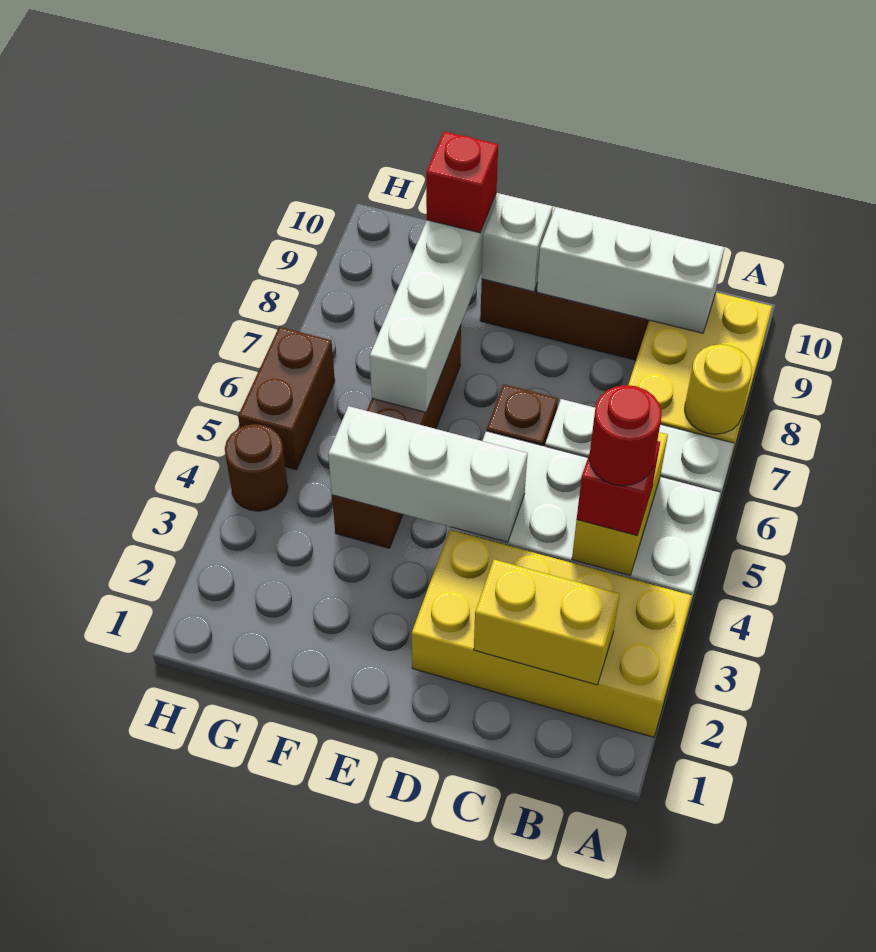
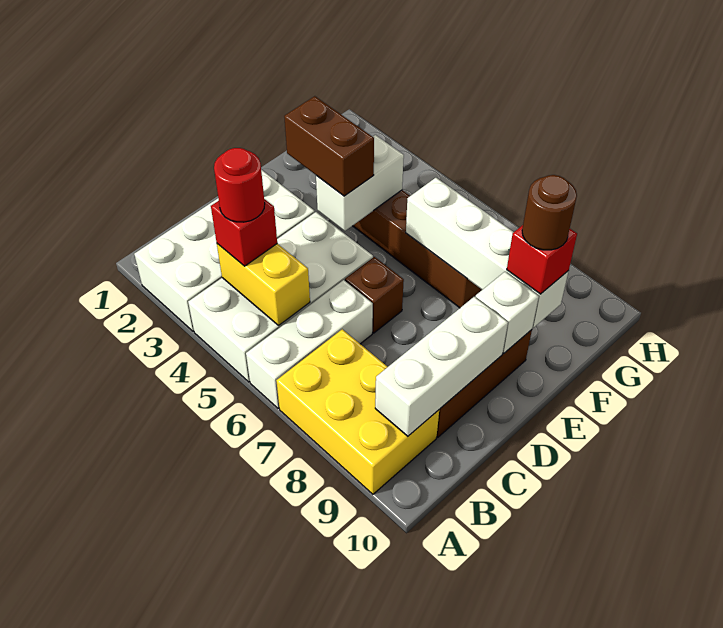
yellow brick A2:D3 level 1 -> white brick A2:D3 level 1
yellow round brick A7 level 2 -> none
yellow brick B2:C2 level 2 -> none
white brick D4:F4 level 2 -> white brick E4:F4 level 2
brown round brick H4 level 1 -> brown round brick F9 level 4
brown brick H5:H6 level 1 -> brown brick E3:E4 level 3

